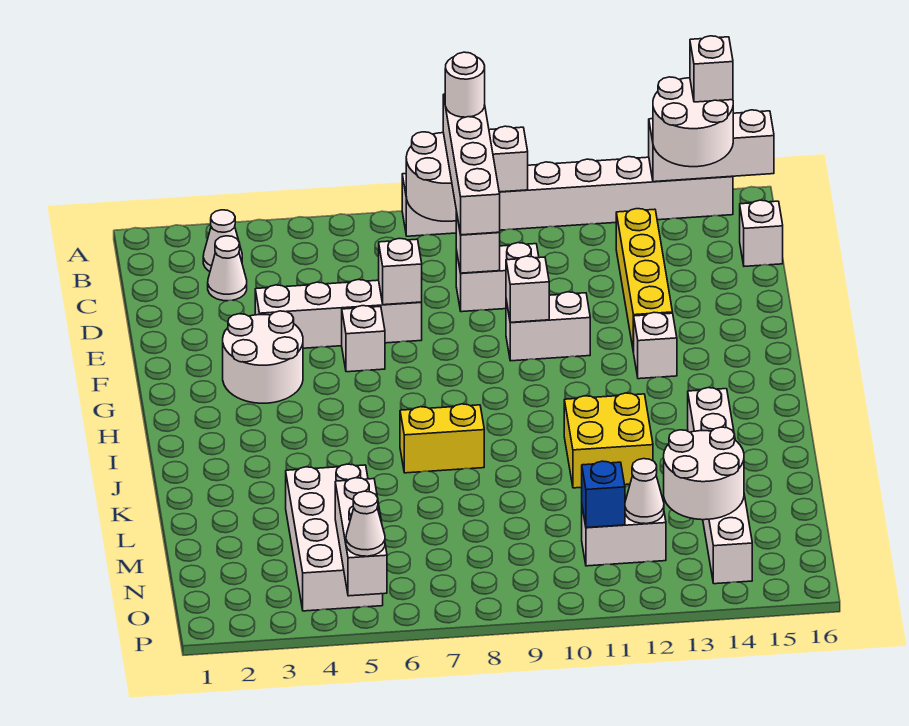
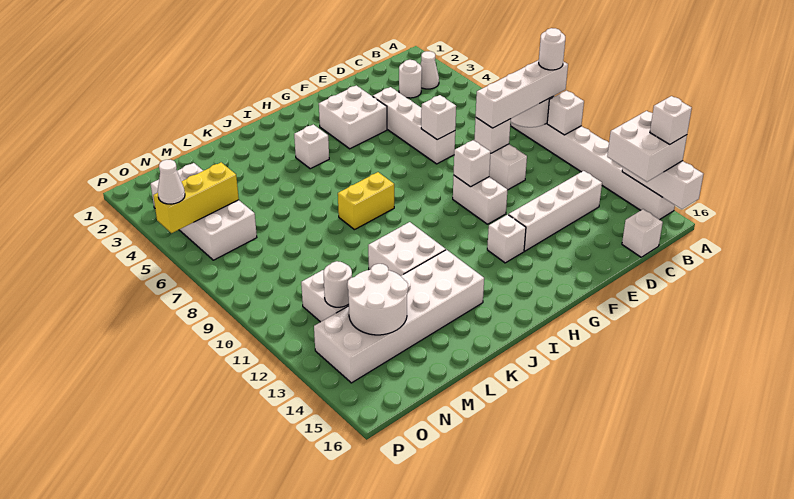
white round brick A14:B15 level 3 -> white brick A14:B15 level 3
white cone C3 level 1 -> white round brick C3 level 1
yellow brick C13:F13 level 1 -> white brick C13:F13 level 1
white round brick F3:G4 level 1 -> white brick F3:G4 level 1
white brick F6 level 1 -> white brick I4 level 1
yellow brick J7:J8 level 1 -> yellow brick I8:J8 level 1
yellow brick J11:K12 level 1 -> white brick J11:K12 level 1
white brick J14:O14 level 1 -> white brick J13:O14 level 1
white brick L4:O5 level 1 -> white brick N3:O6 level 1
white brick N5:P5 level 2 -> yellow brick N5:P5 level 2
blue brick N11 level 2 -> none
white cone N12 level 2 -> white round brick N12 level 2

